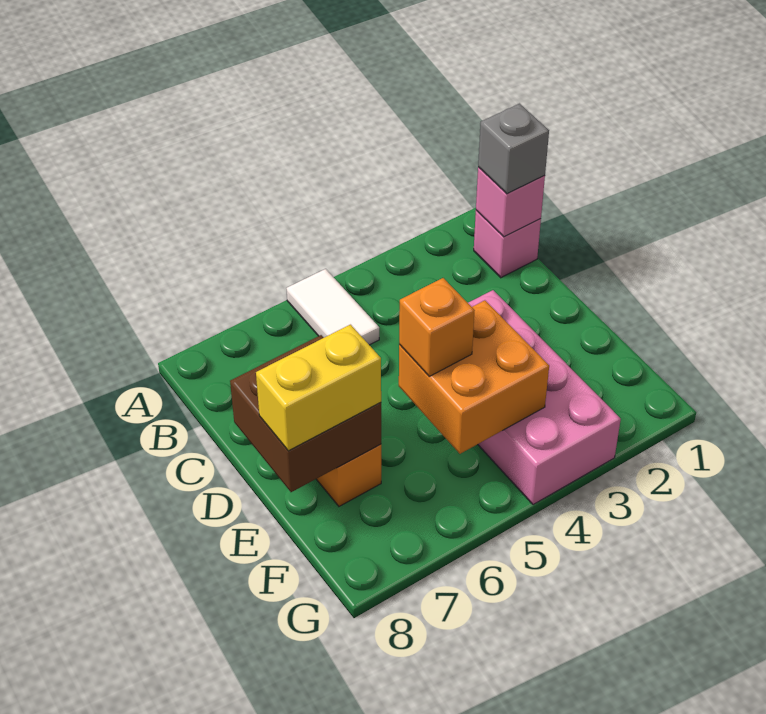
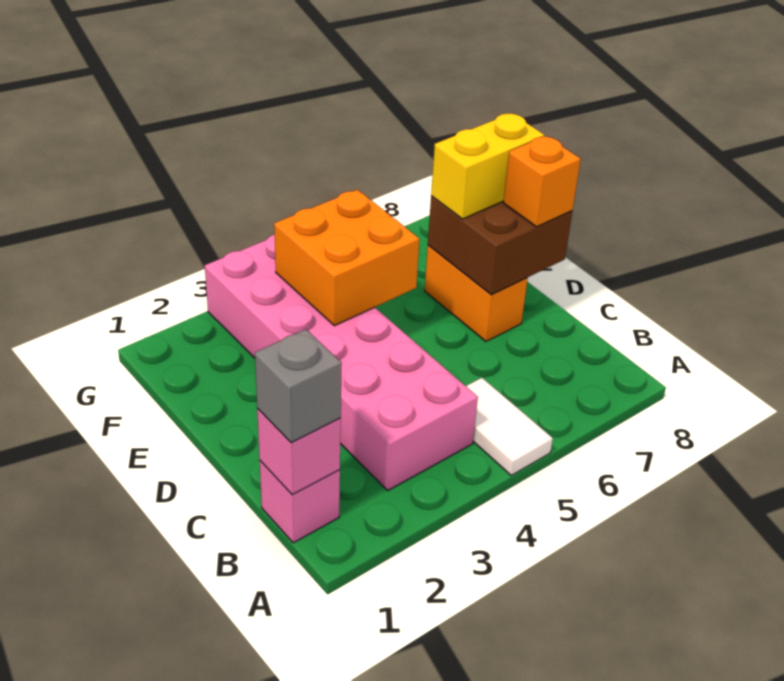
pink brick D3:G4 level 1 -> pink brick B3:G4 level 1
orange brick E5 level 3 -> orange brick D8 level 3

